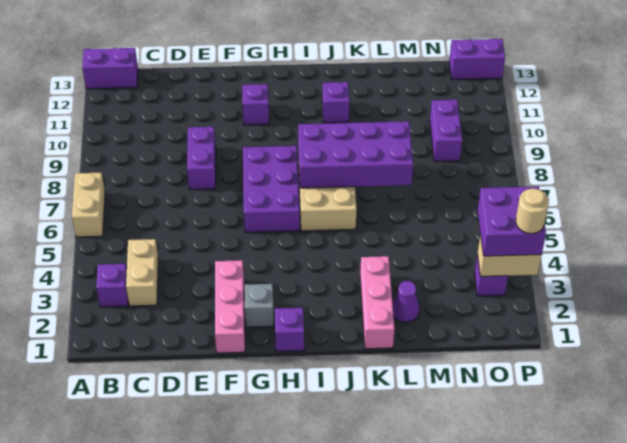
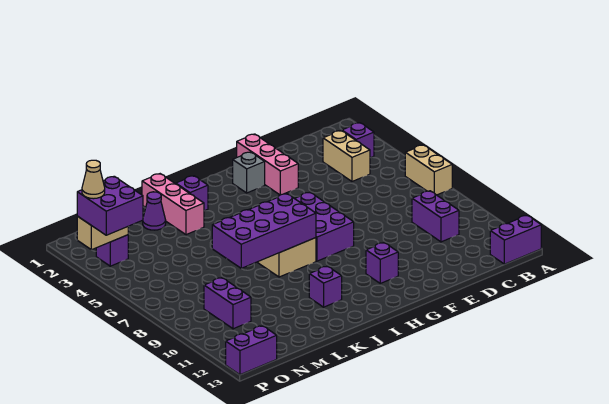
purple brick E8:E9 level 1 -> purple brick C9:C10 level 1
purple brick H1 level 1 -> purple brick J2 level 1
tan round brick P3 level 4 -> tan cone P3 level 4

